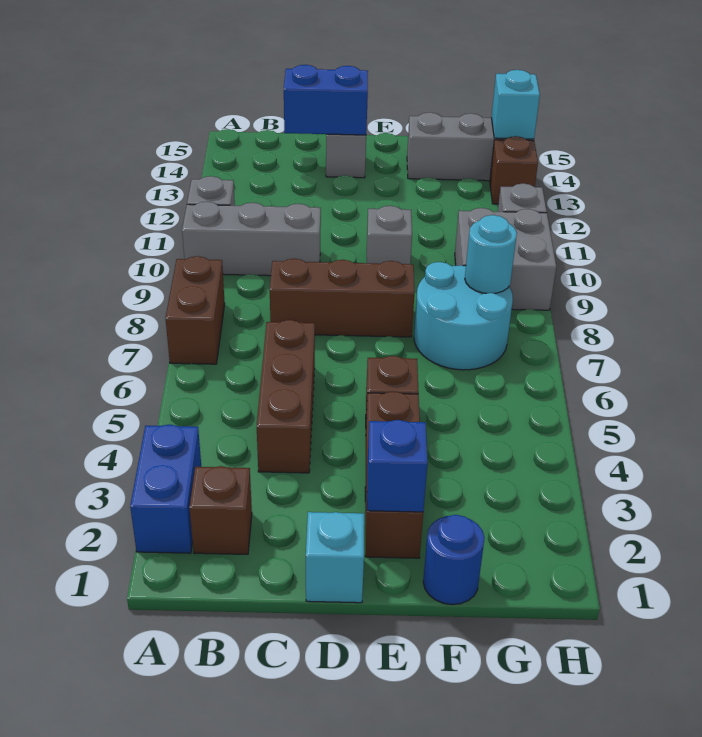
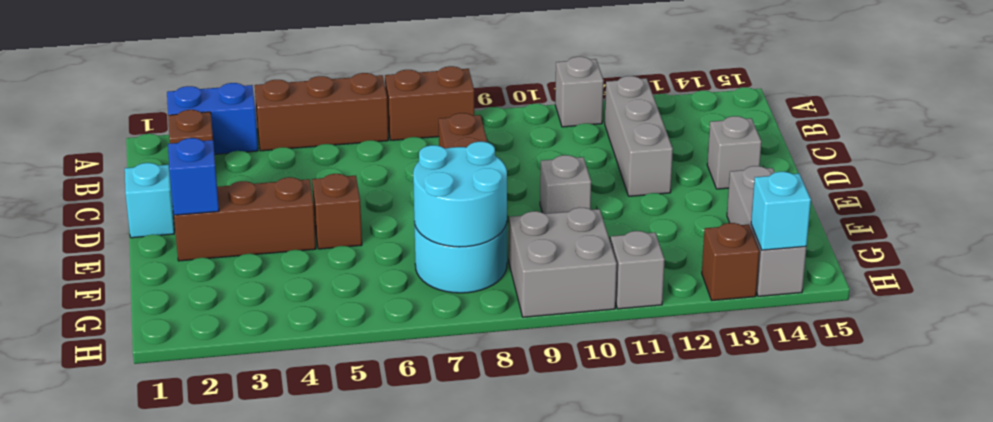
grey brick A10:C10 level 1 -> grey brick B12:D12 level 1
brown brick C4:C6 level 1 -> brown brick A4:A6 level 1
blue brick C14:D14 level 2 -> none
blue round brick F1 level 1 -> none
cyan round brick G8 level 2 -> cyan round brick F7:G8 level 2

